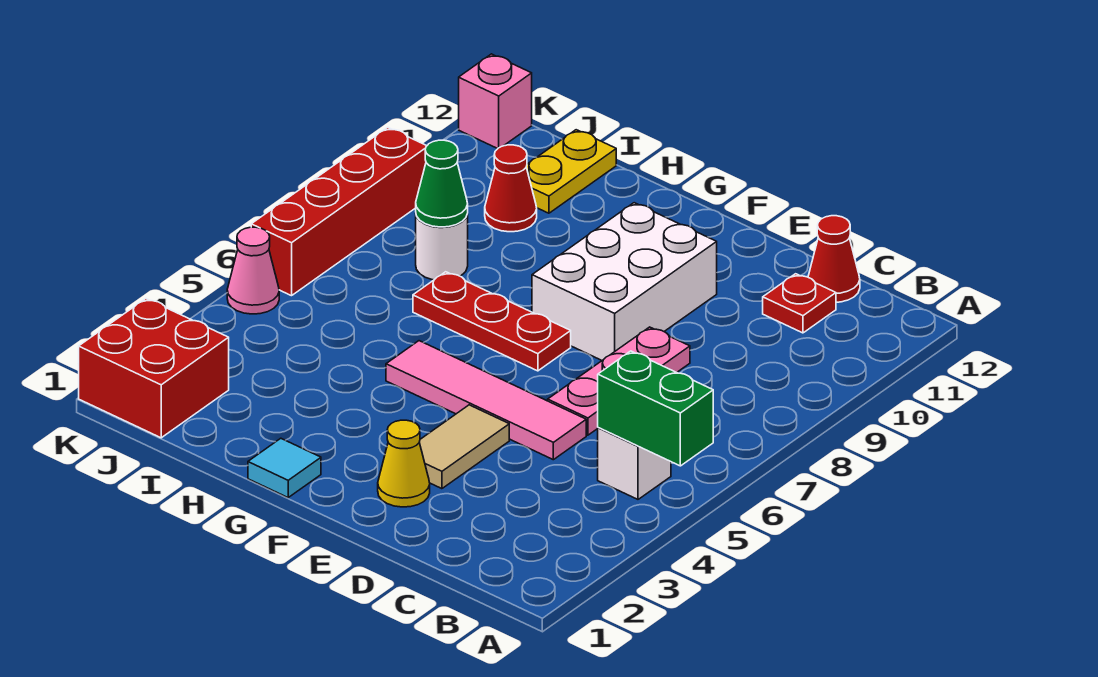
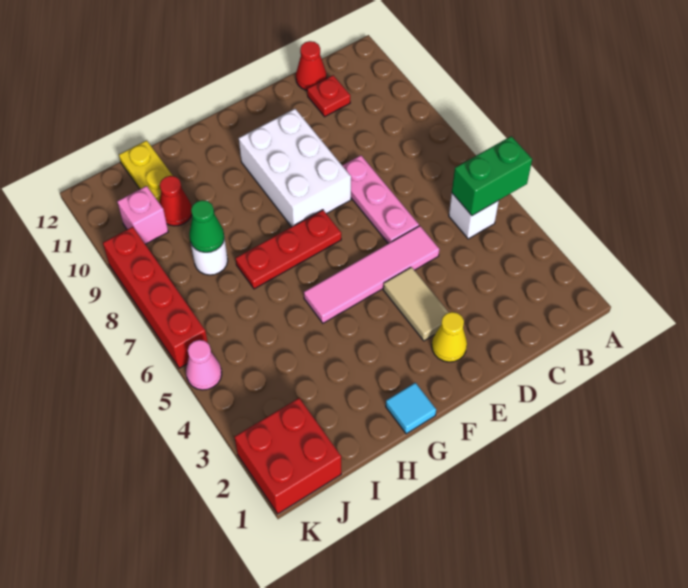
pink brick K12 level 1 -> pink brick J10 level 1

